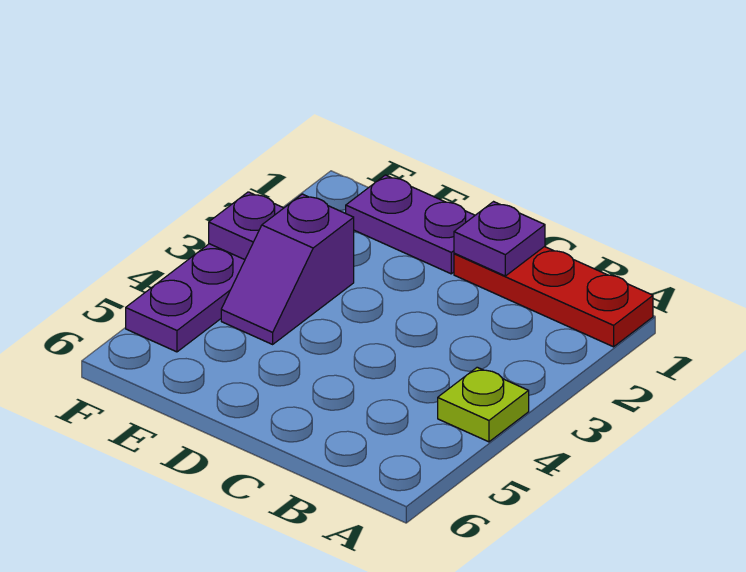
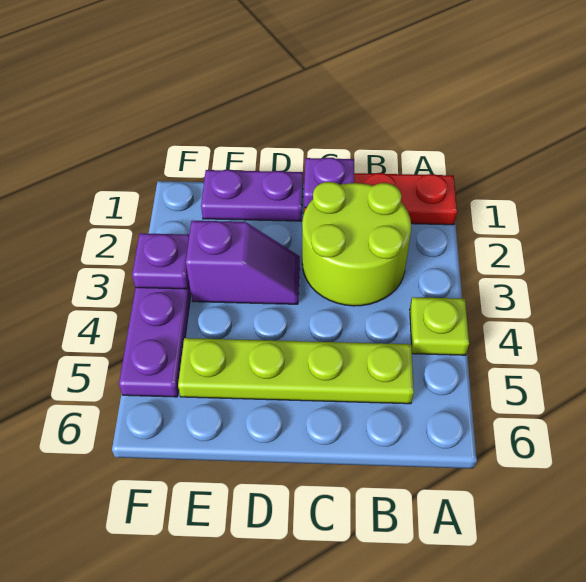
none -> lime round brick B2:C3 level 1
none -> lime plate B5:E5 level 1
purple slope E3:E4 level 1 top 3 -> purple slope D3:E3 level 1 top E

